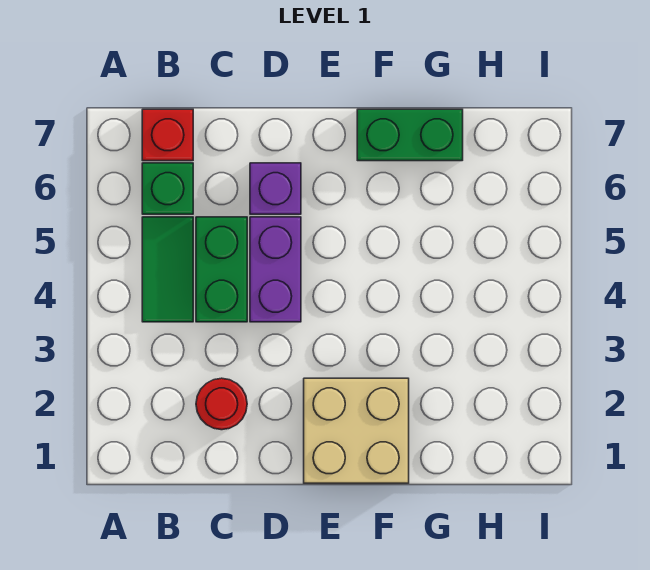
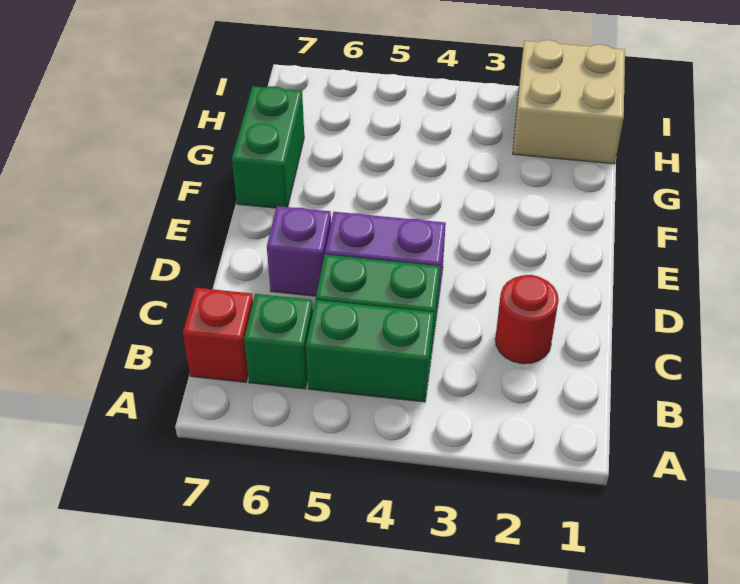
green tile B4:B5 level 1 -> green brick B4:B5 level 1
tan brick E1:F2 level 1 -> tan brick H1:I2 level 1

